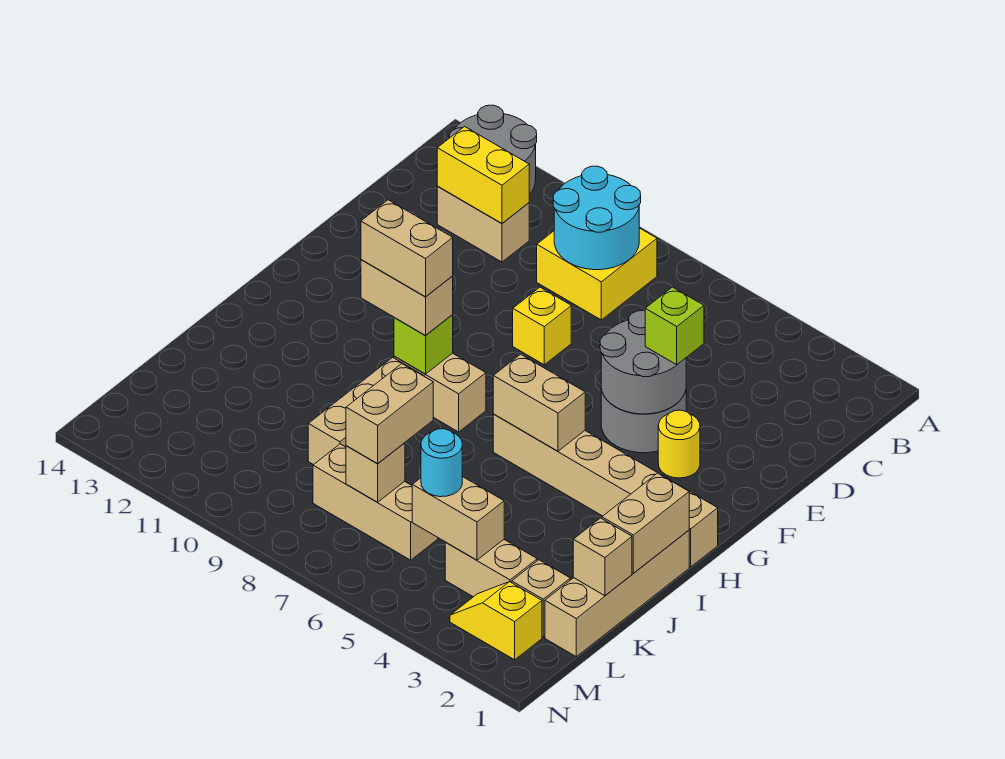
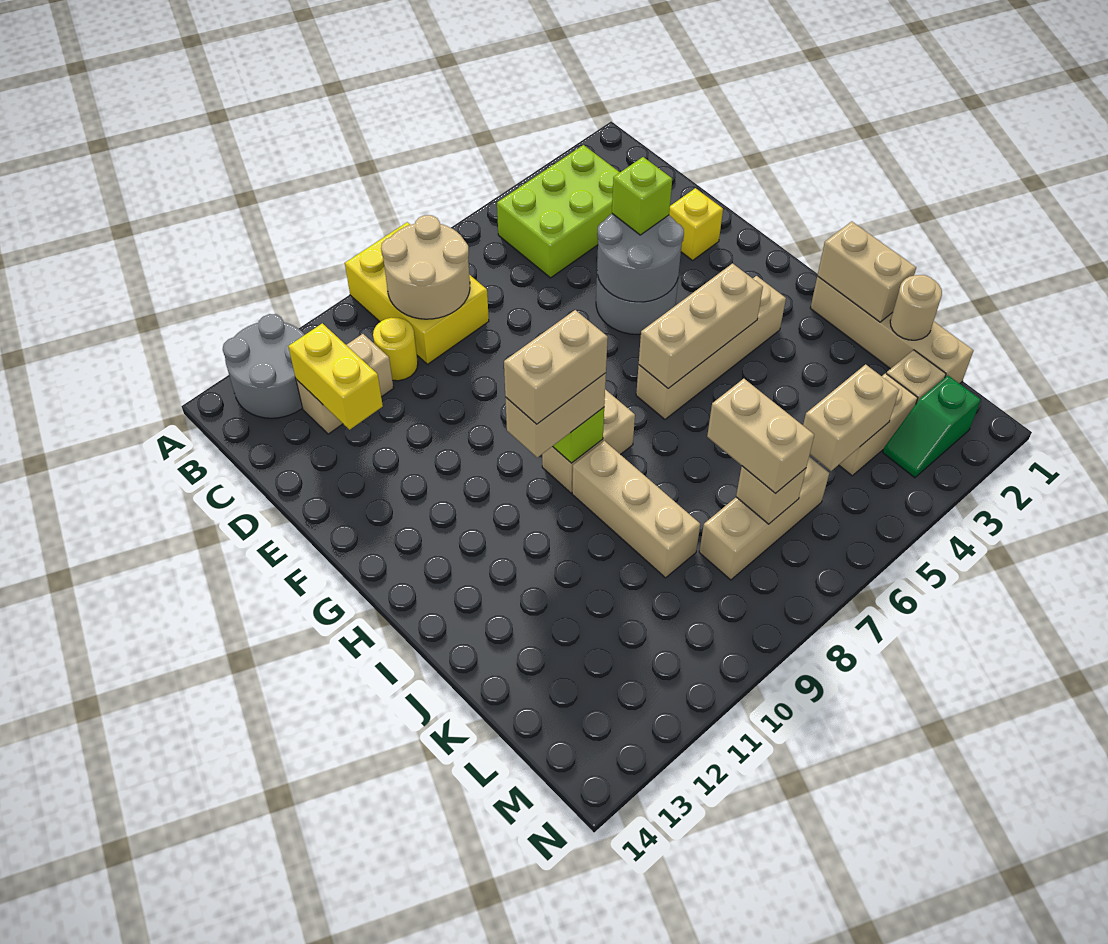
none -> lime brick B3:C5 level 1
yellow brick B8:C9 level 1 -> yellow brick A8:C9 level 1
cyan round brick B8:C9 level 2 -> tan round brick B8:C9 level 2
yellow brick C11:C12 level 2 -> yellow brick C12:D12 level 2
yellow brick E8 level 1 -> yellow brick E2 level 1
yellow round brick F3 level 1 -> yellow round brick C10 level 1
tan brick H1:H6 level 1 -> tan brick H3:H6 level 1
tan brick H5:H6 level 2 -> tan brick H4:H6 level 2
tan brick K1 level 2 -> tan round brick K1 level 2
cyan round brick L5 level 3 -> none
yellow slope M2:M3 level 1 top 2 -> green slope M2:M3 level 1 top 2

